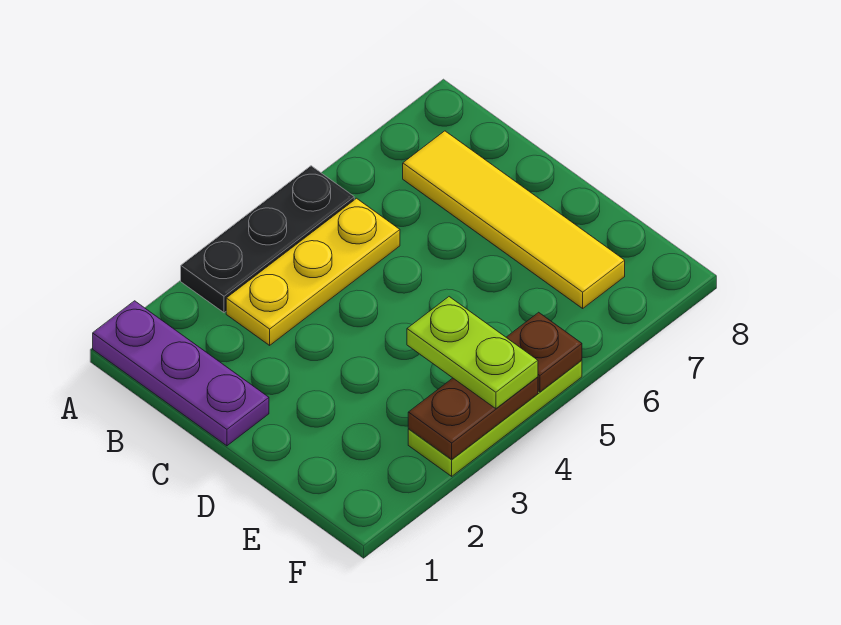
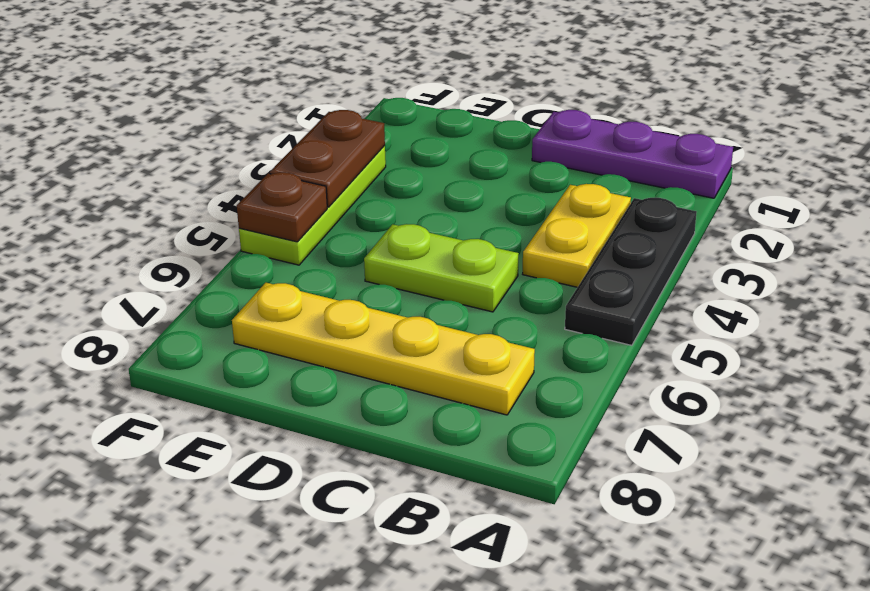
yellow plate B3:B5 level 1 -> yellow plate B3:B4 level 1
yellow tile B7:E7 level 1 -> yellow plate B7:E7 level 1
lime plate E4:F4 level 3 -> lime plate C5:D5 level 1

